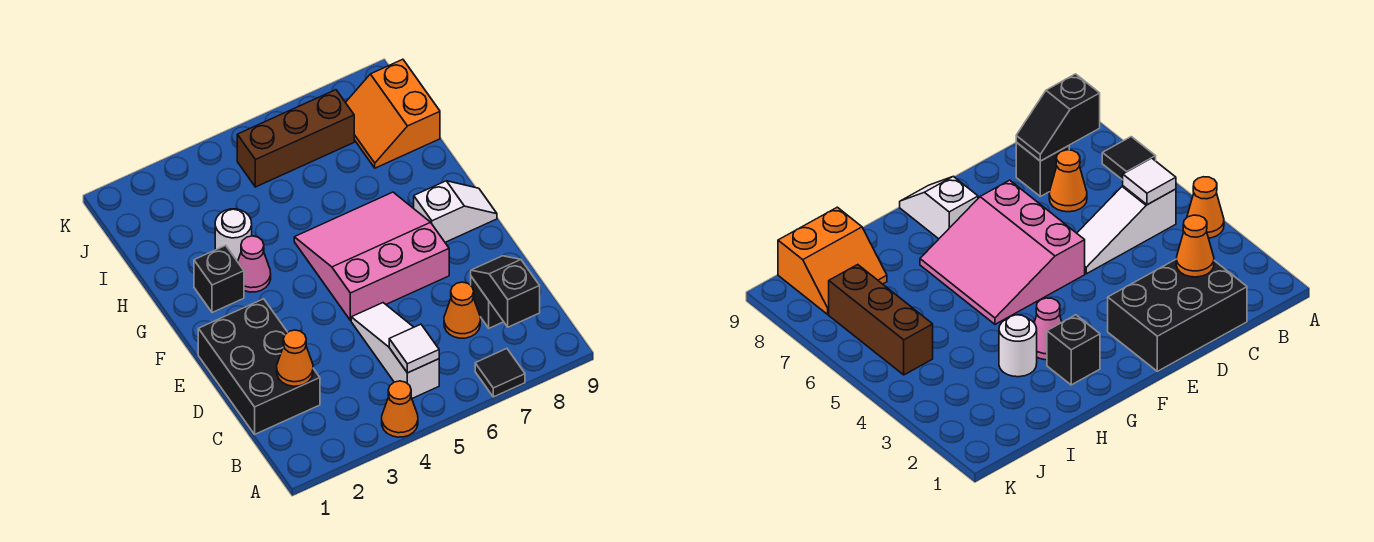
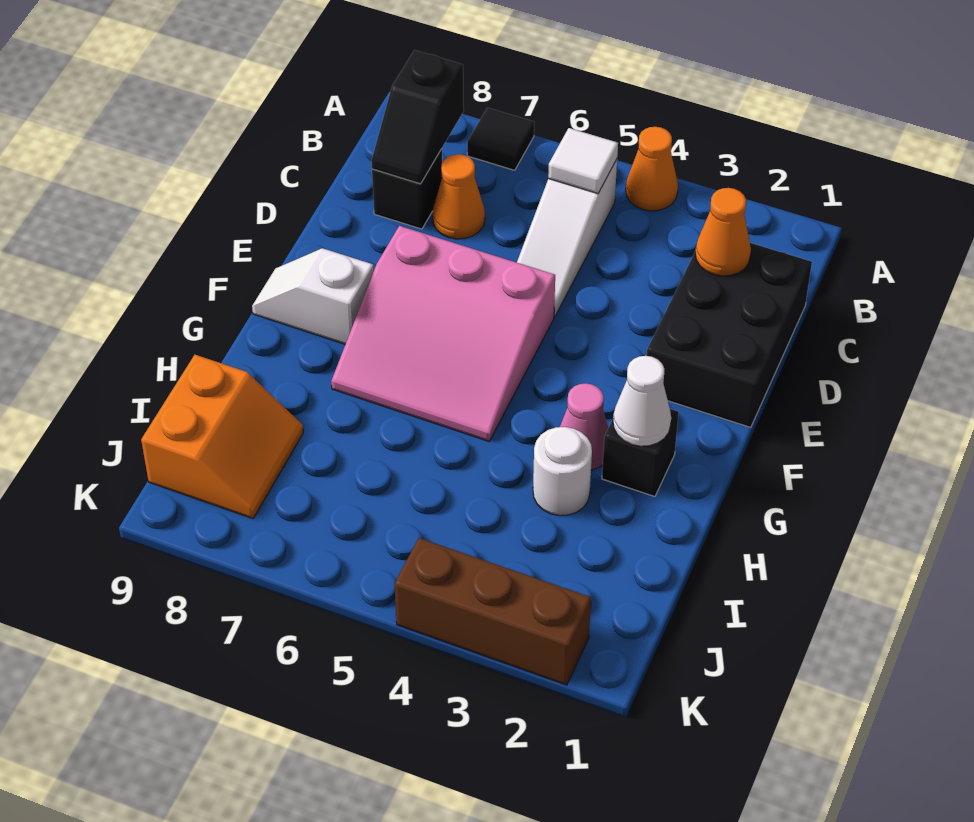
none -> white cone G2 level 2
brown brick J5:J7 level 1 -> brown brick K2:K4 level 1

